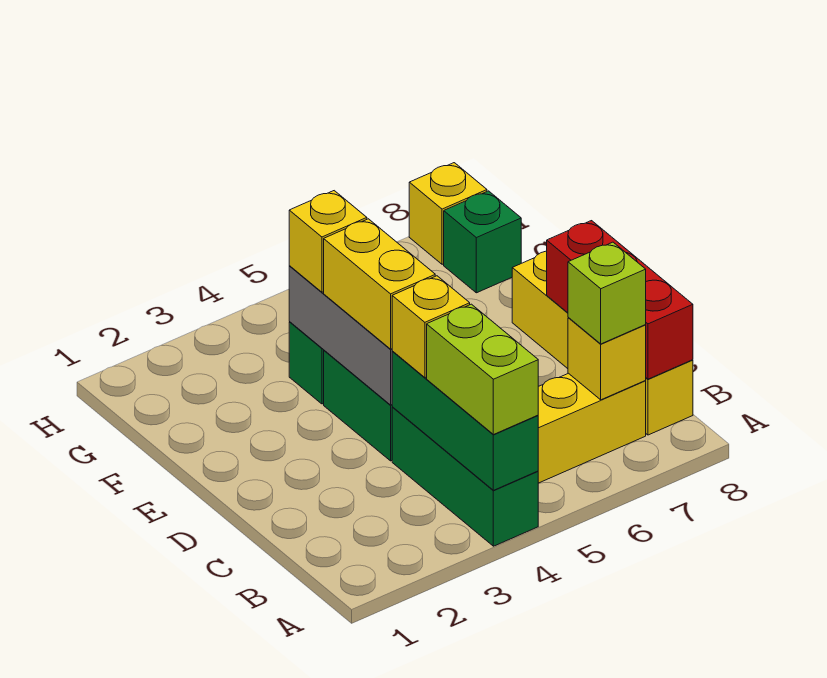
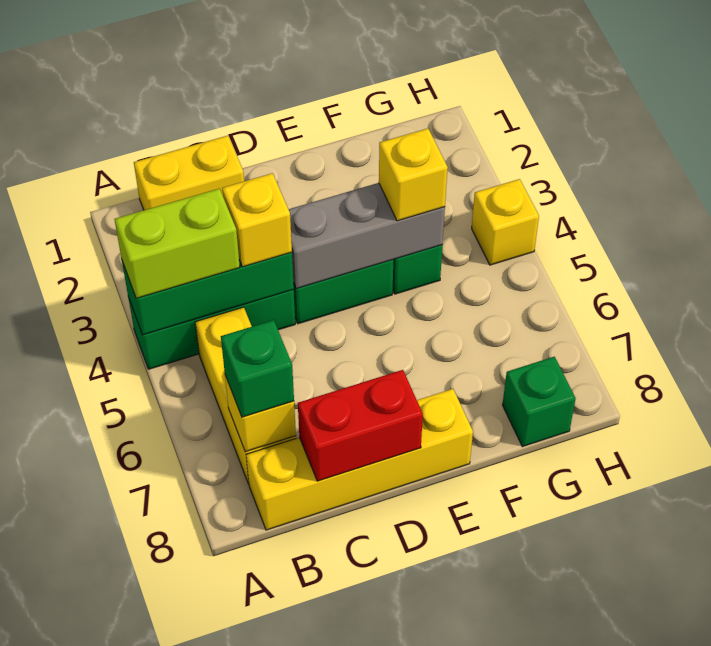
lime brick B7 level 3 -> green brick B7 level 3
red brick B8:D8 level 2 -> red brick C8:D8 level 2
yellow brick D4:E4 level 3 -> yellow brick B1:C1 level 1
yellow brick H8 level 1 -> yellow brick H4 level 1

